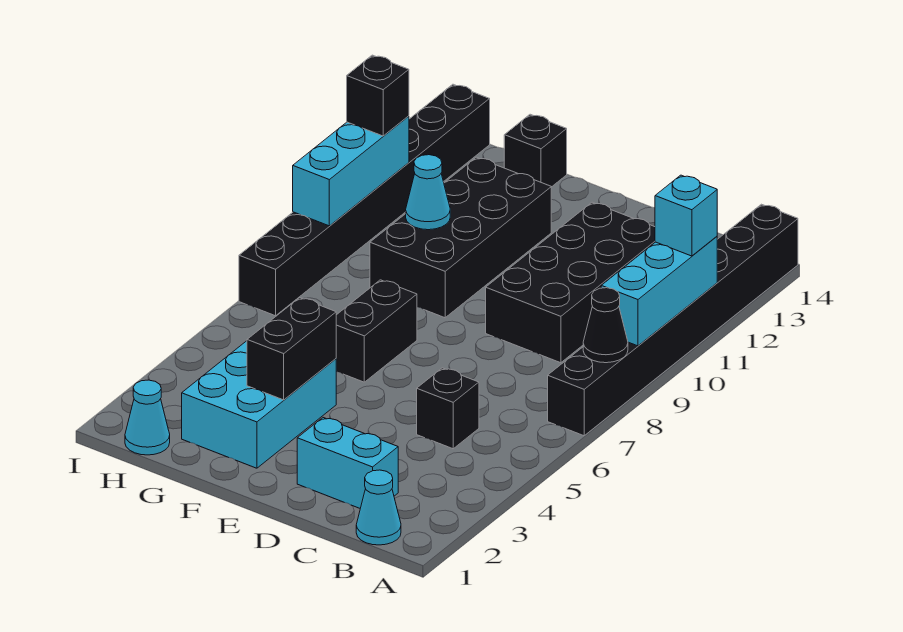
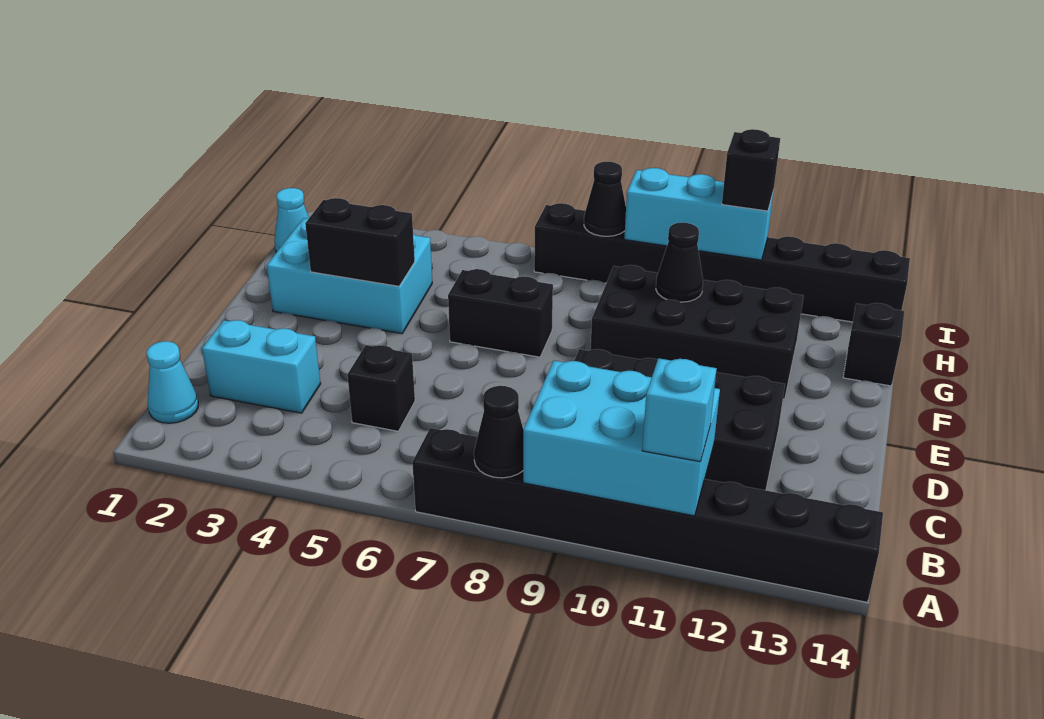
cyan brick A9:A11 level 2 -> cyan brick A9:B11 level 2
cyan brick C2:D2 level 1 -> cyan brick C2:C3 level 1
cyan cone G10 level 2 -> black cone G10 level 2
none -> black cone I8 level 2

